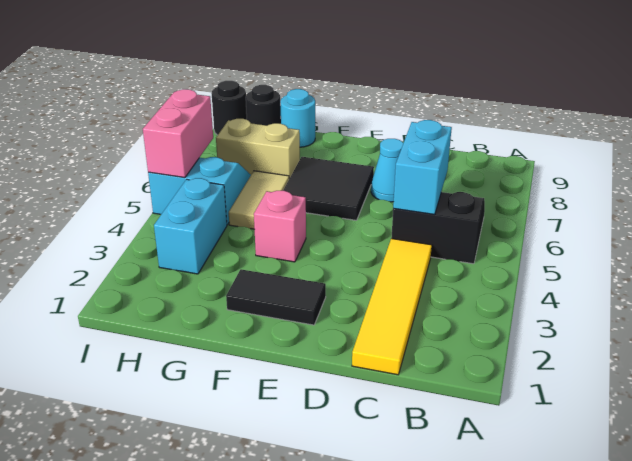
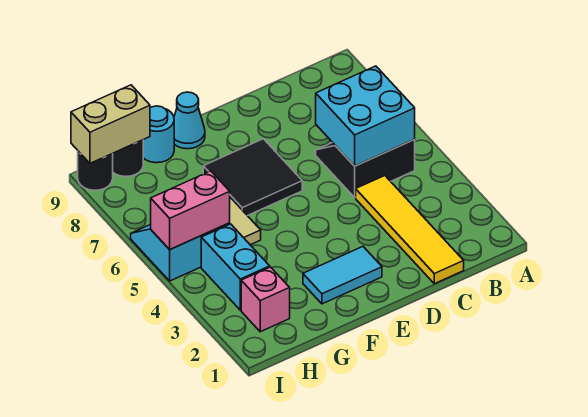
cyan brick C5:C6 level 2 -> cyan brick B5:C6 level 2
cyan cone D7 level 1 -> cyan cone F9 level 1
black tile E2:F2 level 1 -> cyan tile E2:F2 level 1
pink brick F4 level 1 -> pink brick H2 level 1
tan brick G7:H7 level 1 -> tan brick H9:I9 level 2
pink brick I5:I6 level 2 -> pink brick H5:I5 level 2

